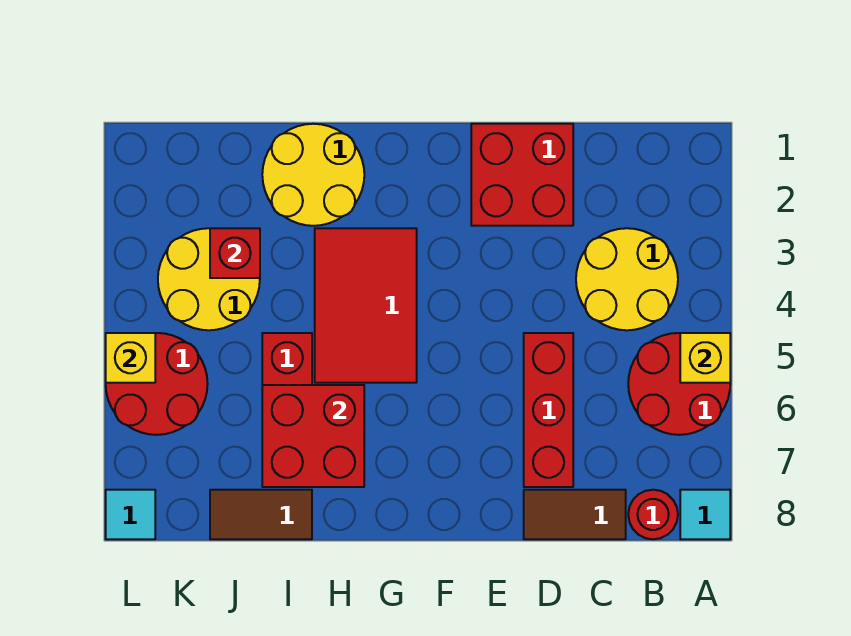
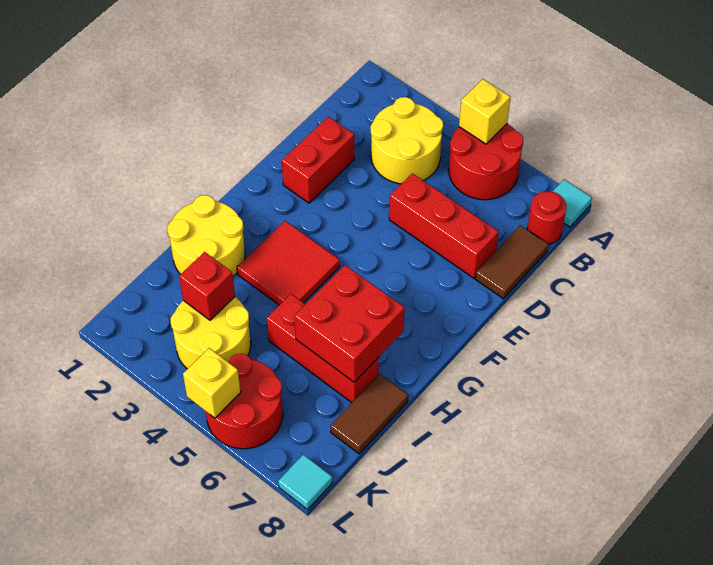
red brick D1:E2 level 1 -> red brick D2:E2 level 1
red tile G3:H5 level 1 -> red tile G3:H4 level 1

